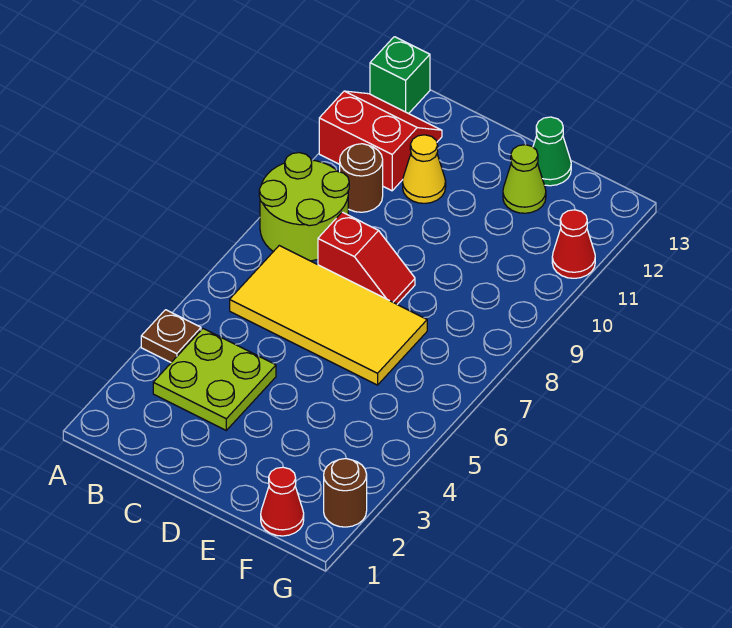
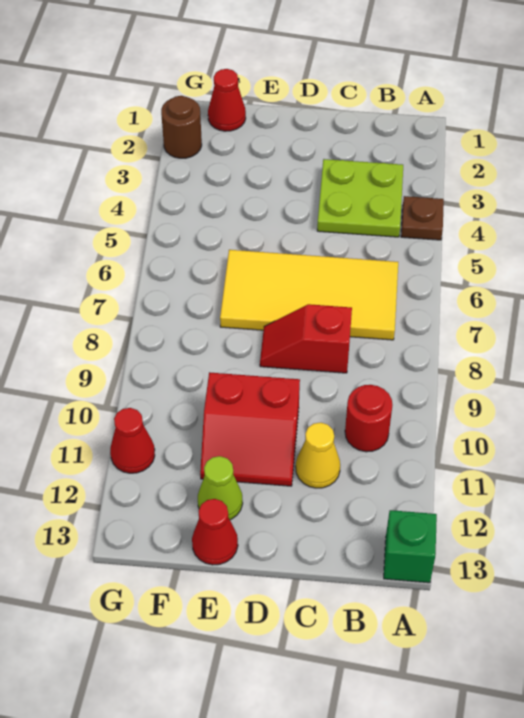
lime round brick A8:B9 level 1 -> none
red slope A11:B12 level 1 top 11 -> red slope D10:E11 level 1 top 10
brown round brick B10 level 1 -> red round brick B10 level 1
green cone E13 level 1 -> red cone E13 level 1

